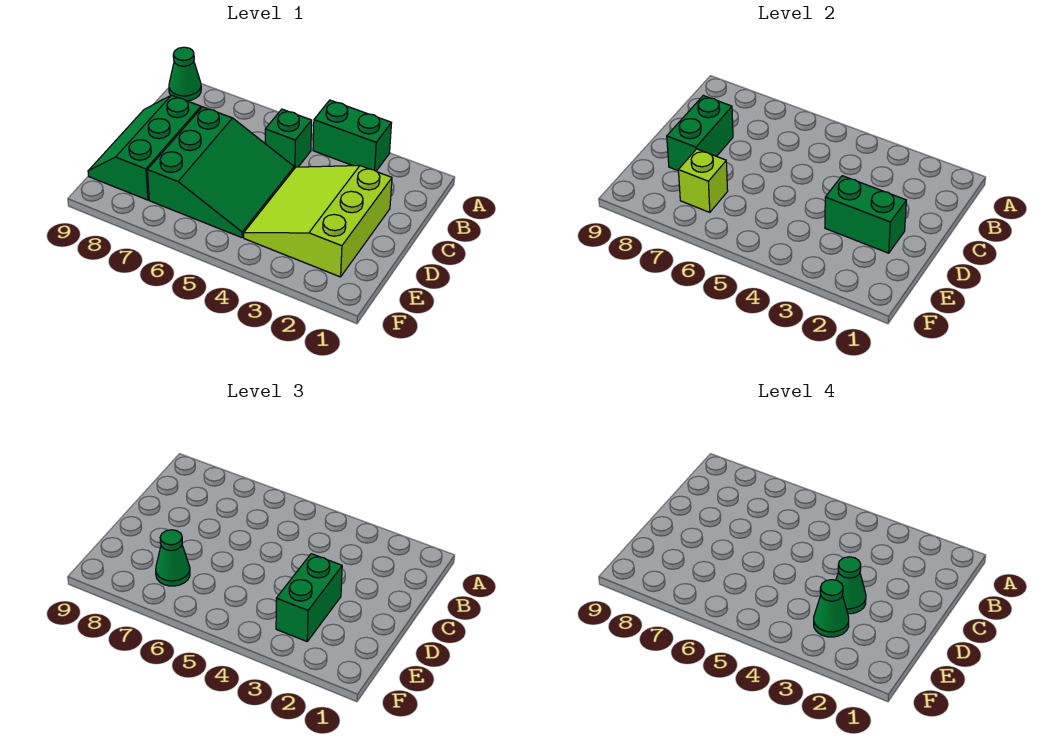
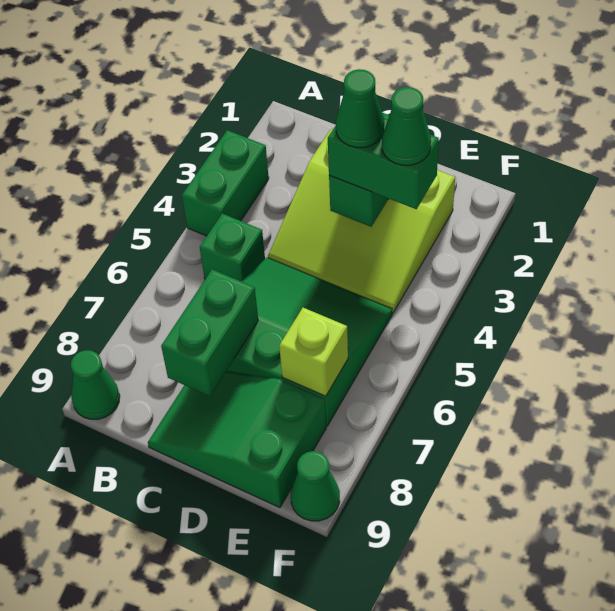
green slope C8:E9 level 1 top 8 -> green slope C8:E9 level 1 top E
green brick C8:D8 level 2 -> green brick C7:C8 level 2
green cone E7 level 3 -> green cone F9 level 1

